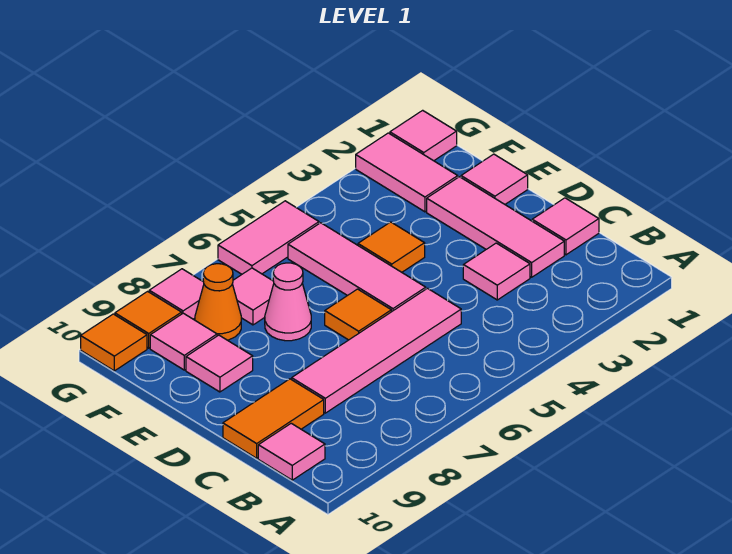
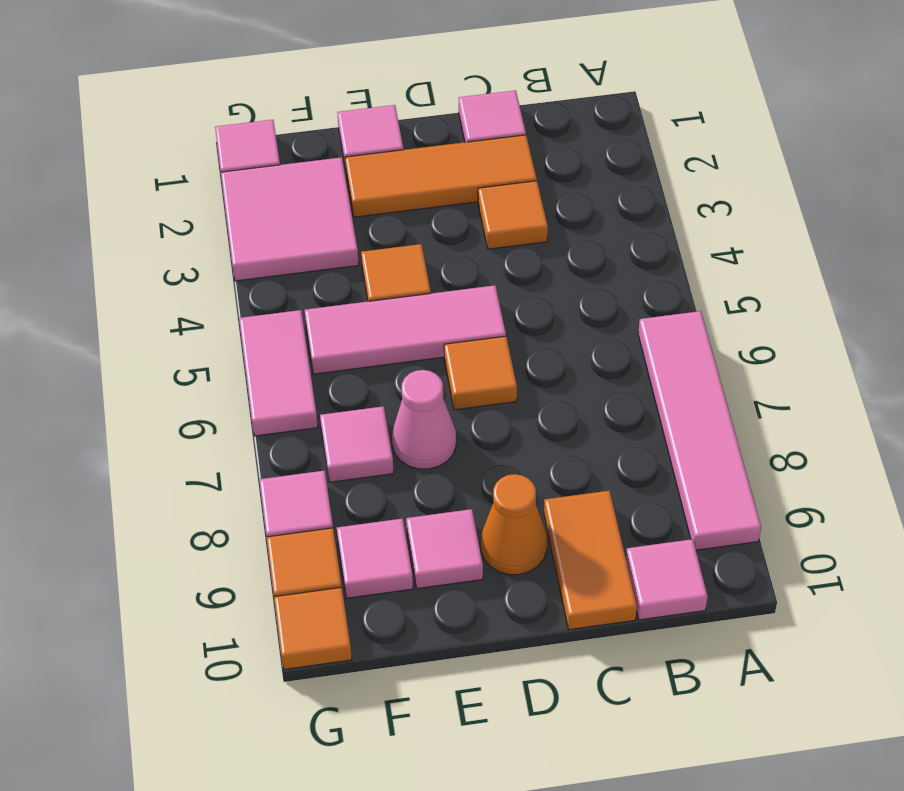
pink tile C2:E2 level 1 -> orange tile C2:E2 level 1
pink tile C3 level 1 -> orange tile C3 level 1
pink tile C5:C8 level 1 -> pink tile A6:A9 level 1
pink tile F2:G2 level 1 -> pink tile F2:G3 level 1
orange cone F8 level 1 -> orange cone D9 level 1

